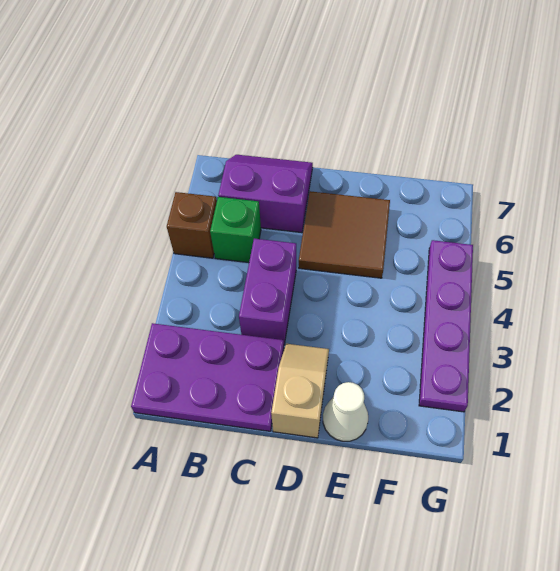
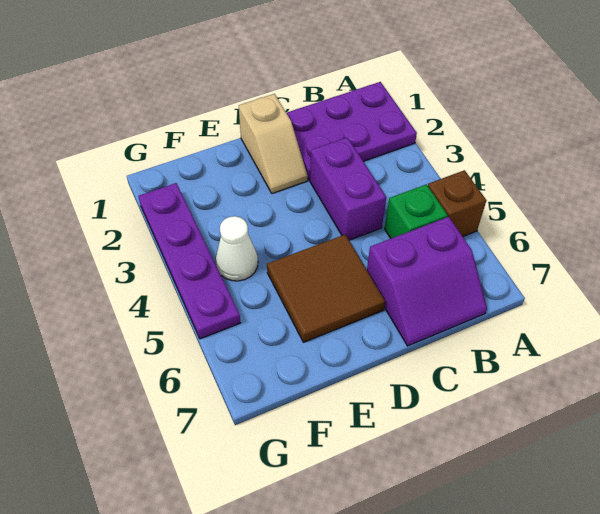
white cone E1 level 1 -> white cone F4 level 1

